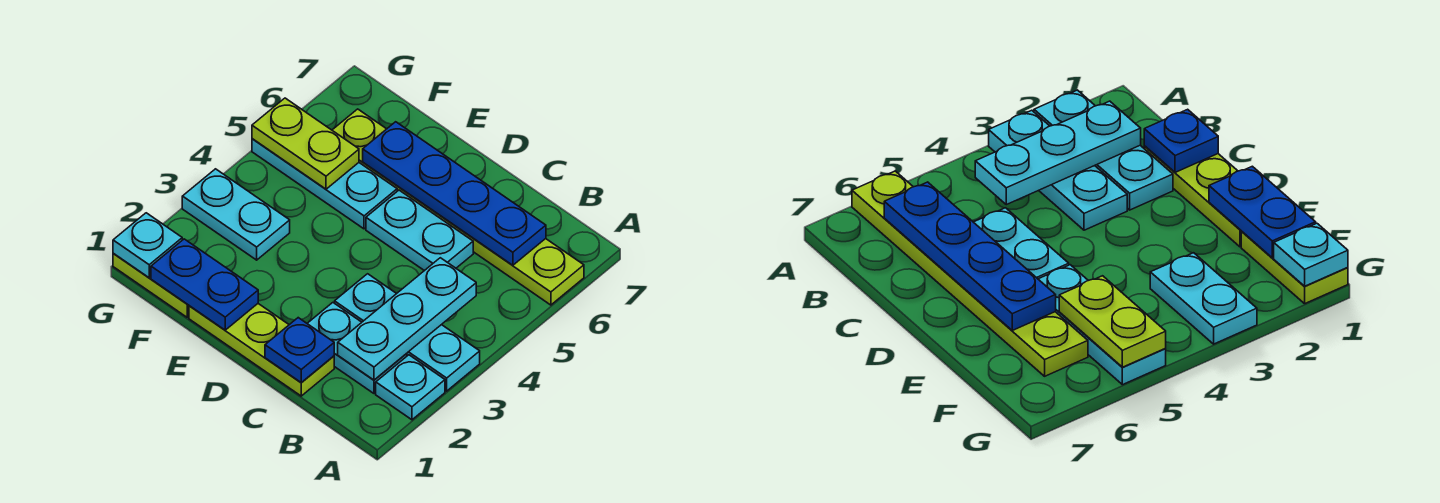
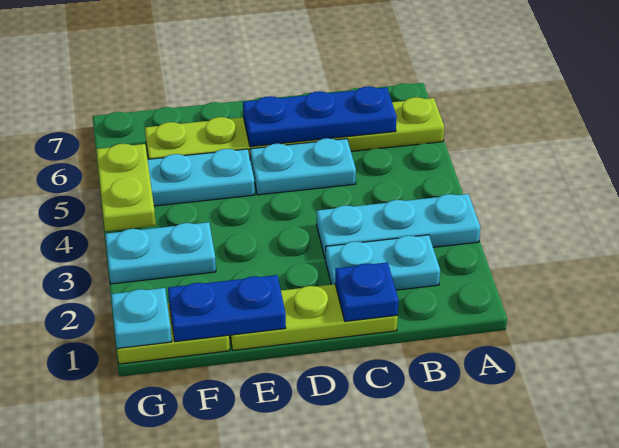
cyan plate A2 level 1 -> none
cyan plate B2:B4 level 2 -> none
blue plate B6:E6 level 2 -> blue plate B6:D6 level 2
lime plate F5:G5 level 2 -> lime plate G4:G5 level 2

